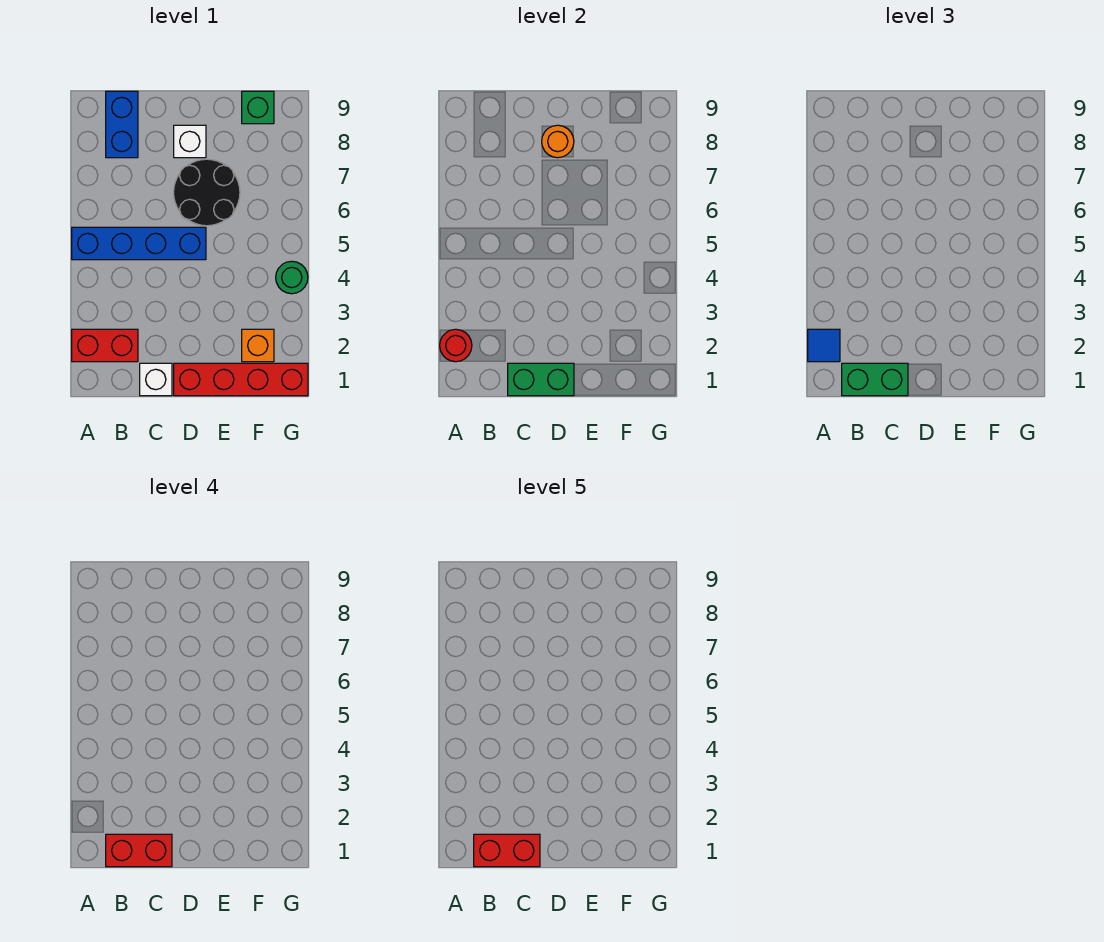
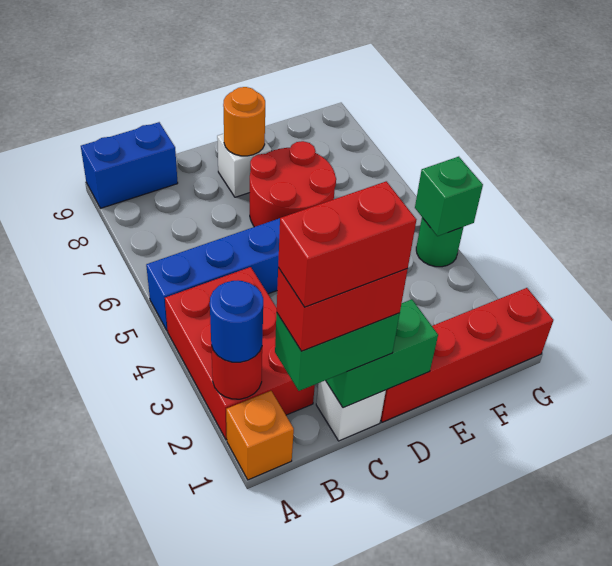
red brick A2:B2 level 1 -> red brick A2:B4 level 1
blue tile A2 level 3 -> blue round brick A2 level 3
blue brick B8:B9 level 1 -> blue brick A9:B9 level 1
black round brick D6:E7 level 1 -> red round brick D6:E7 level 1
orange brick F2 level 1 -> orange brick A1 level 1
green brick F9 level 1 -> green brick G4 level 2

